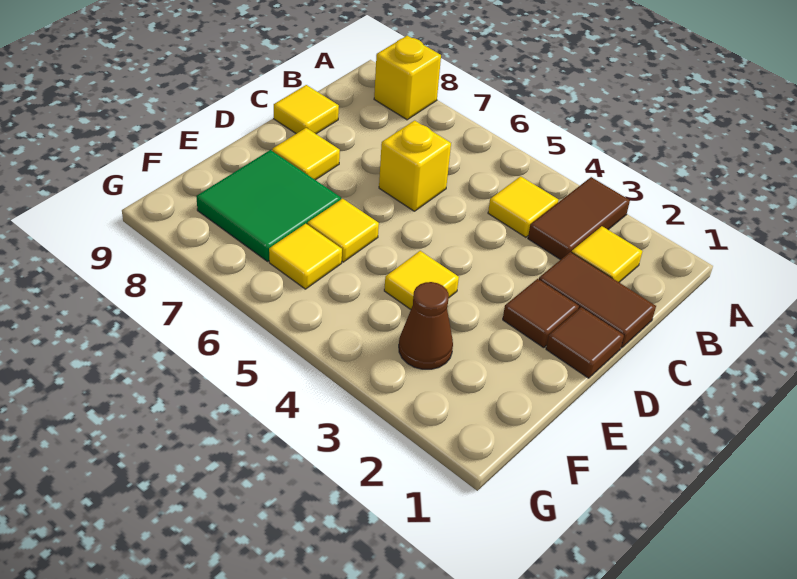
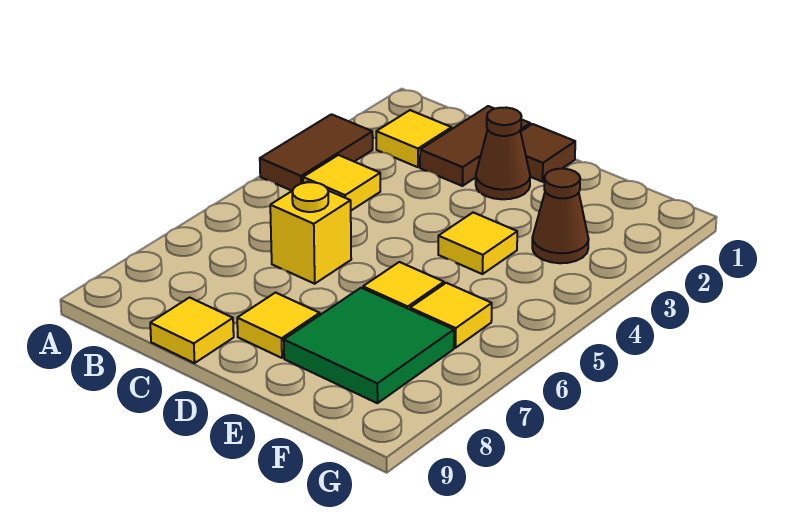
brown tile A3:B3 level 1 -> brown tile A3:A4 level 1
yellow brick A8 level 1 -> none
brown tile D2 level 1 -> brown cone D2 level 1

